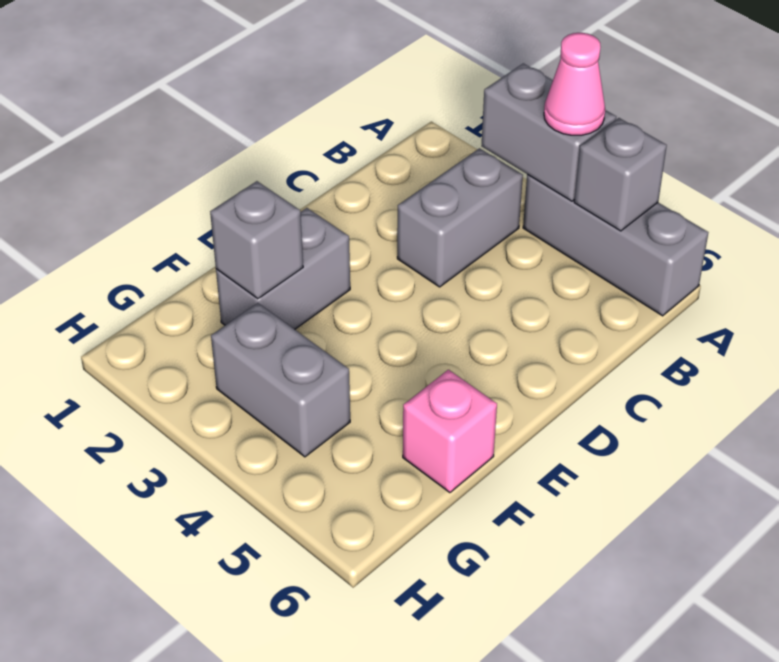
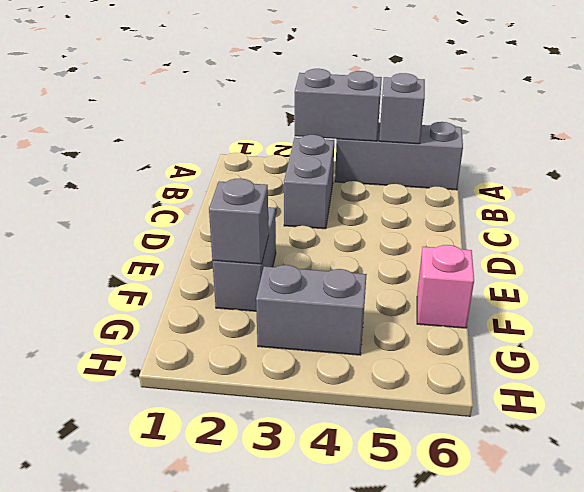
pink cone A4 level 3 -> none

